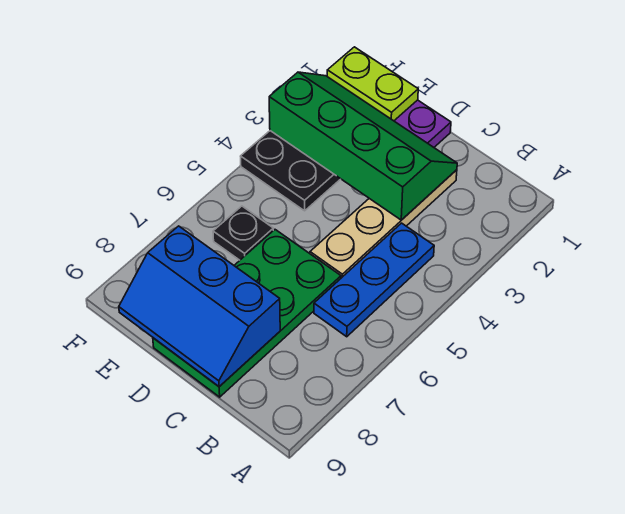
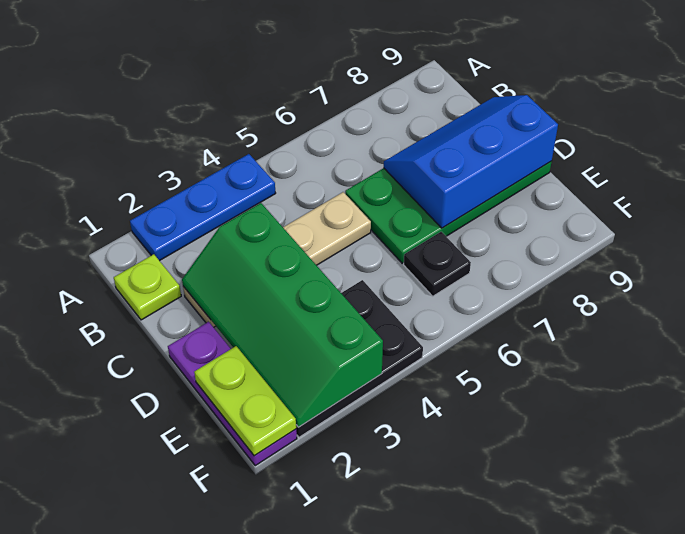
none -> lime plate B1 level 1
blue plate B4:B6 level 1 -> blue plate A2:A4 level 1
blue slope C8:E9 level 2 top 8 -> blue slope C7:D9 level 2 top D

